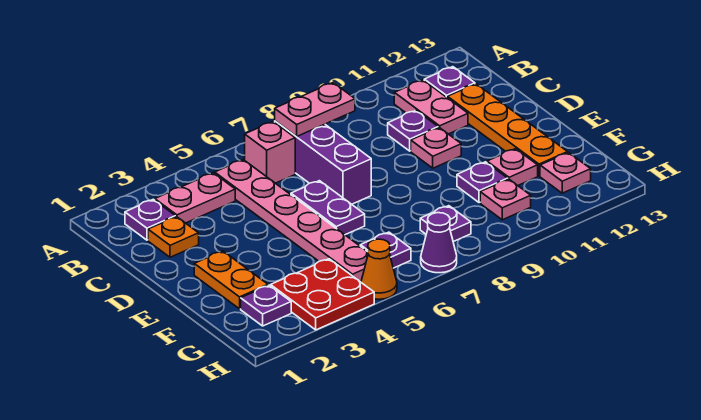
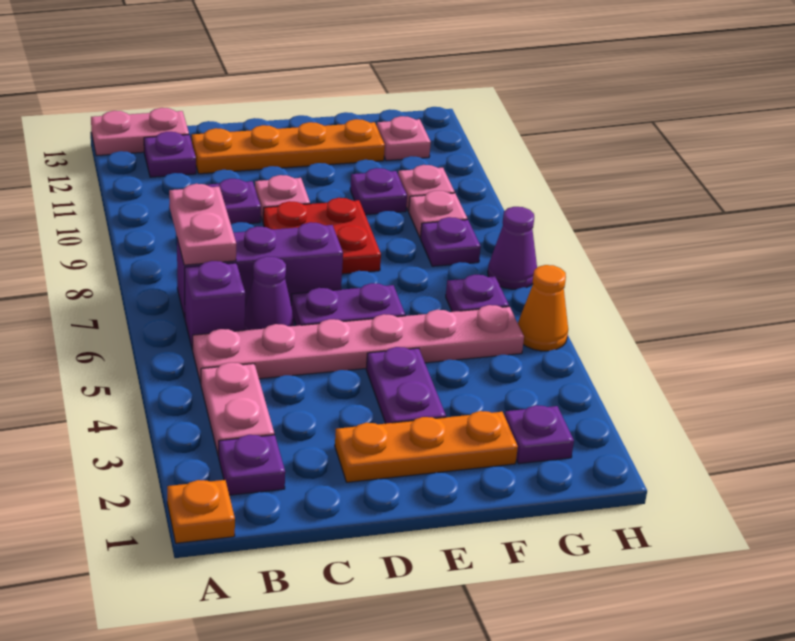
pink brick B6 level 1 -> purple brick B6 level 1
pink plate B11:C11 level 1 -> pink plate A13:B13 level 1
orange plate C2 level 1 -> orange plate A1 level 1
none -> purple cone C6 level 1
orange plate E2:F2 level 1 -> orange plate D2:F2 level 1
none -> purple plate E3:E4 level 1
pink plate F11 level 1 -> pink plate G9 level 1
red plate G3:H4 level 1 -> red plate D8:E9 level 1

